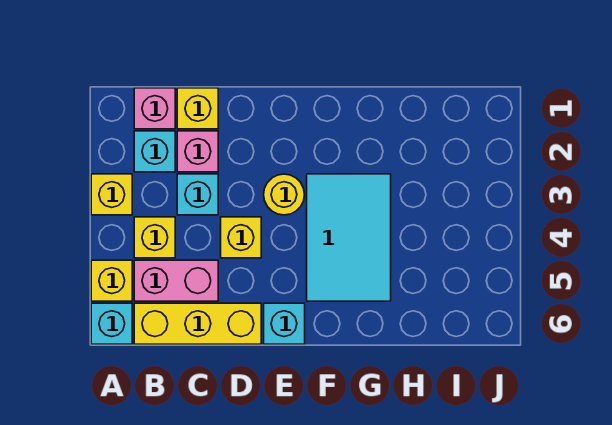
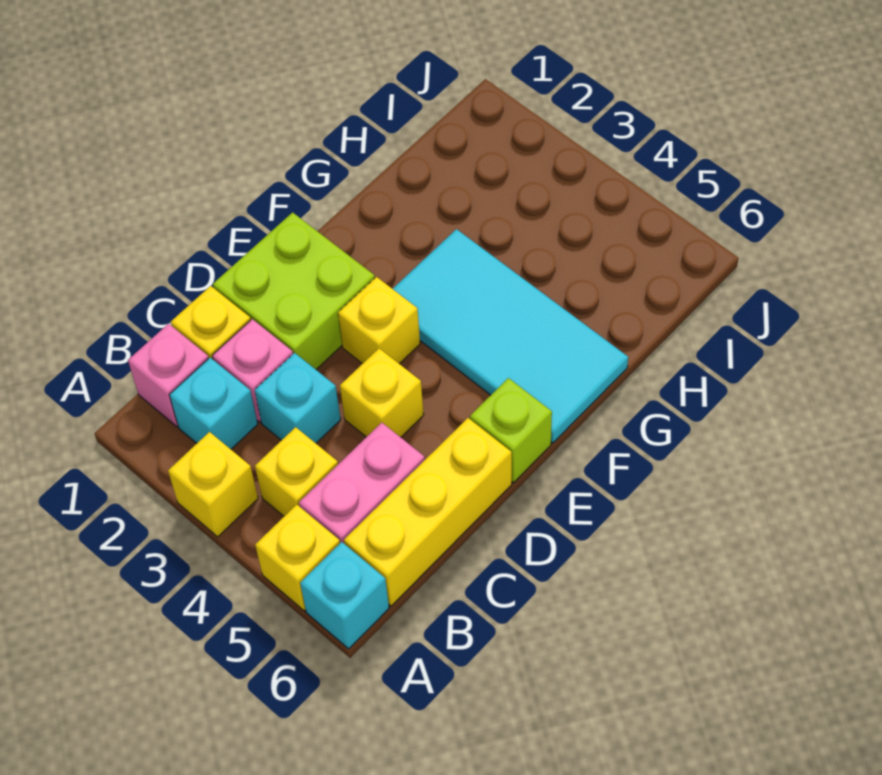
none -> lime brick D1:E2 level 1
yellow round brick E3 level 1 -> yellow brick E3 level 1
cyan brick E6 level 1 -> lime brick E6 level 1
cyan tile F3:G5 level 1 -> cyan tile F3:G6 level 1

